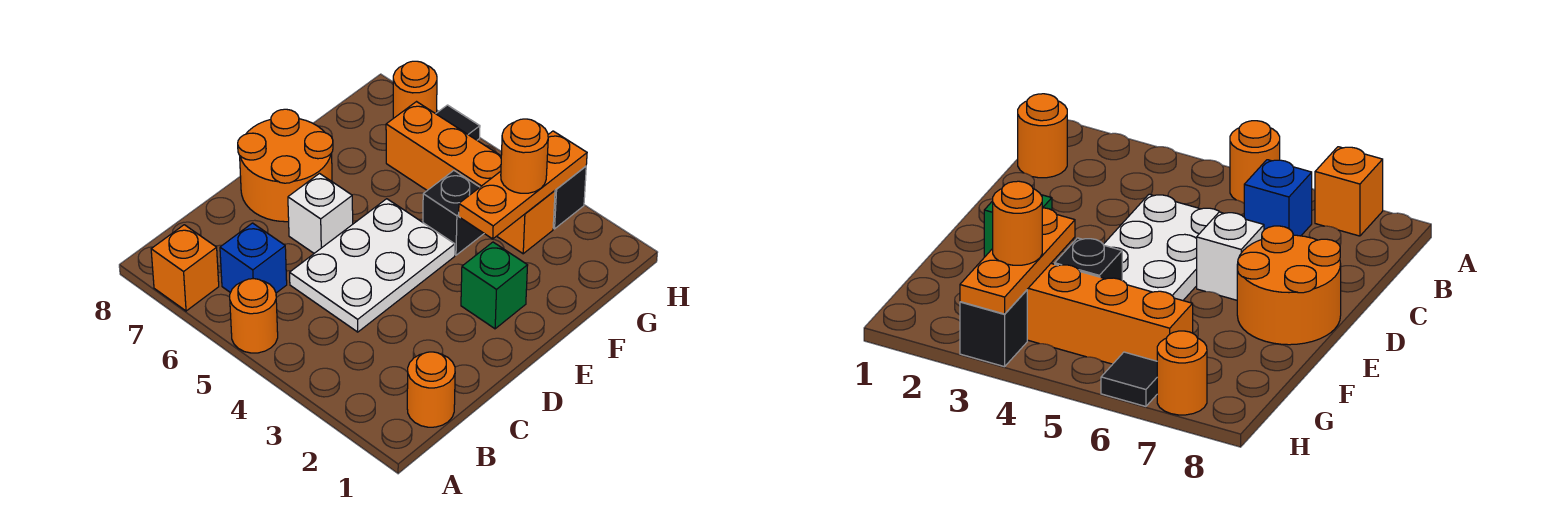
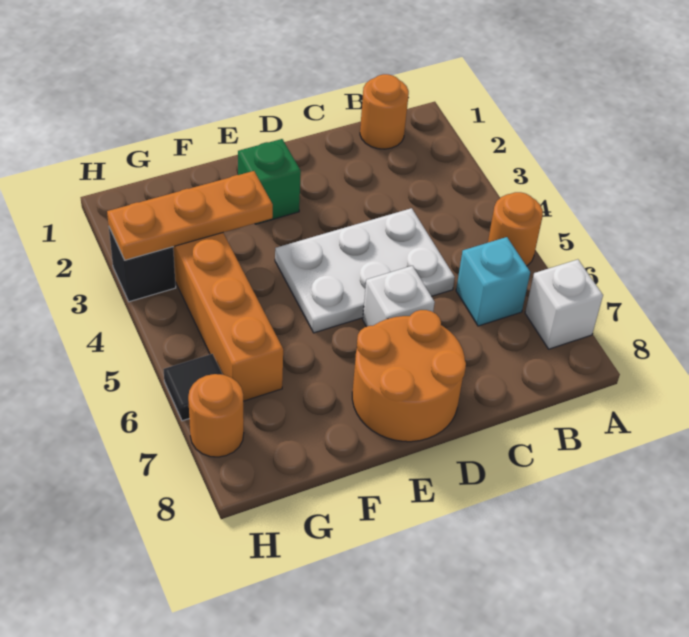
orange brick A7 level 1 -> white brick A7 level 1
blue brick B6 level 1 -> cyan brick B6 level 1
black brick F4 level 1 -> none
orange round brick G3 level 3 -> none

